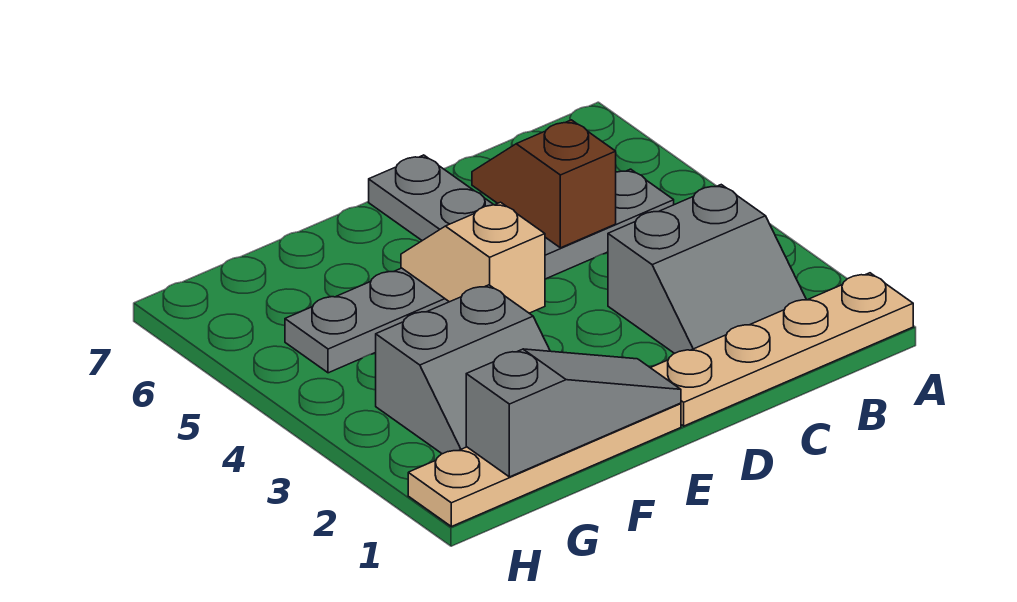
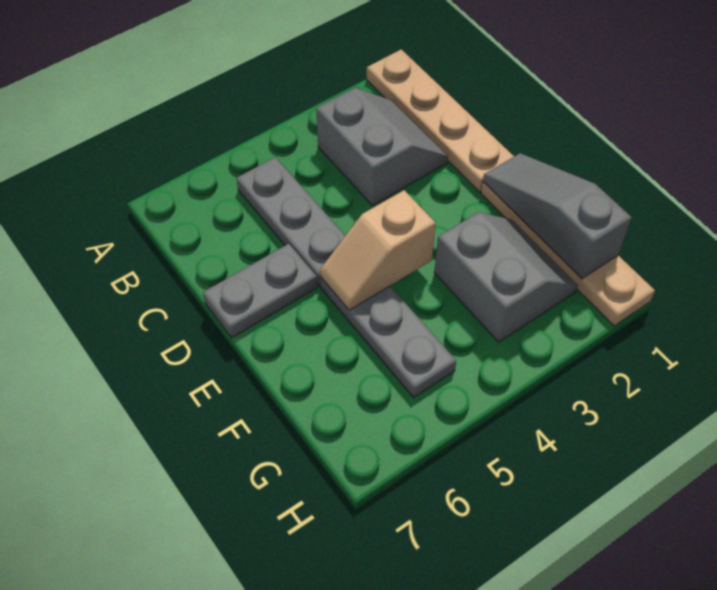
brown slope C5:C6 level 2 top 5 -> none

